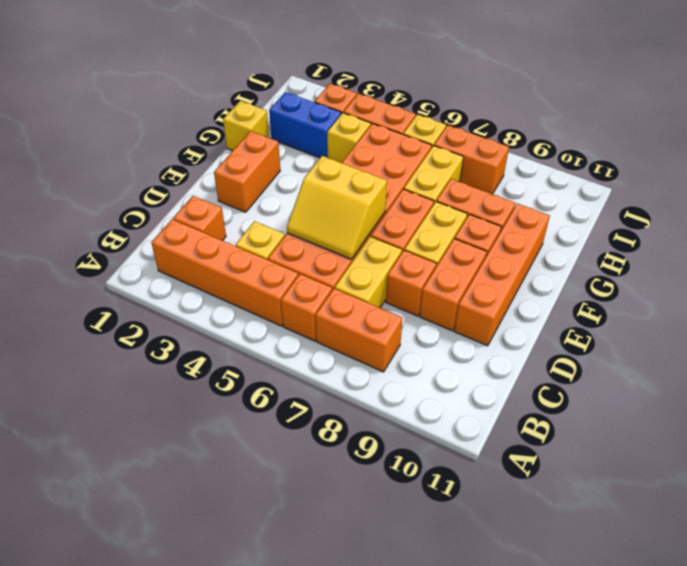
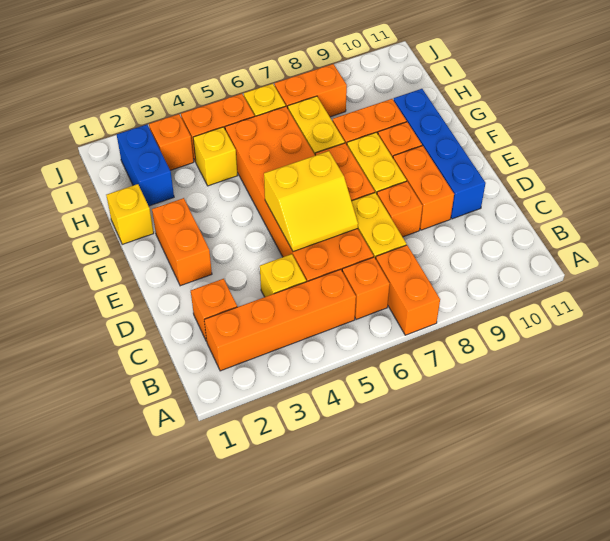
orange brick B7:B8 level 1 -> orange brick A7:B7 level 1
orange brick D10:G10 level 1 -> blue brick D10:G10 level 1
blue brick H2:H3 level 1 -> blue brick H2:I2 level 1

